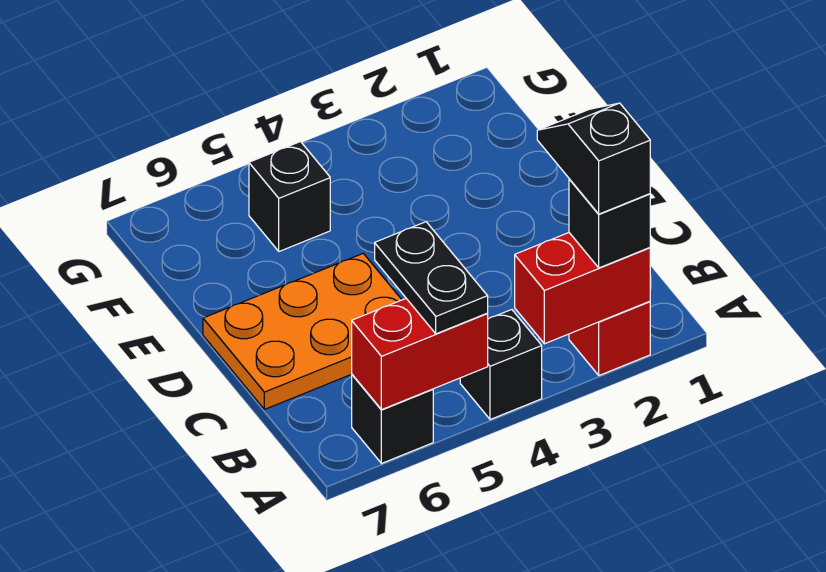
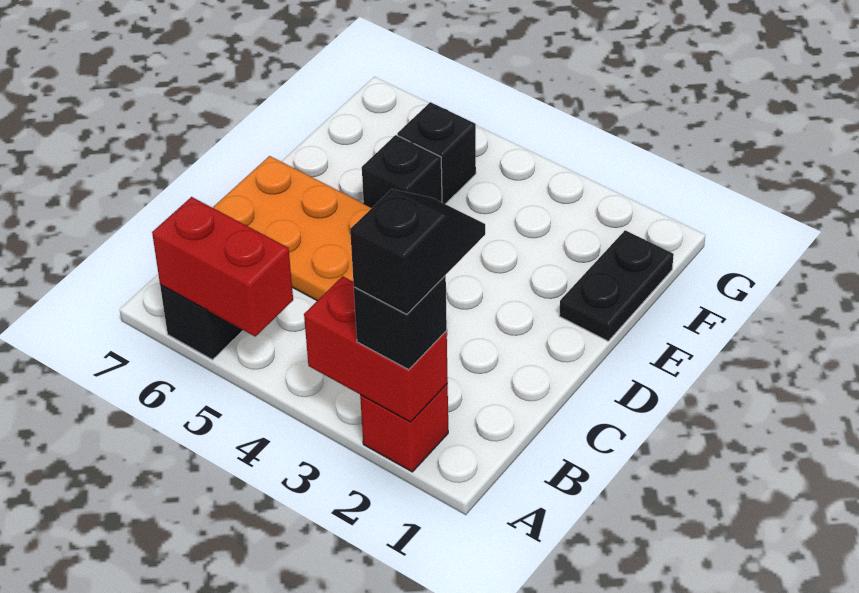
black brick A4 level 1 -> black brick E5 level 1
black plate A5:B5 level 3 -> black plate E1:F1 level 1

